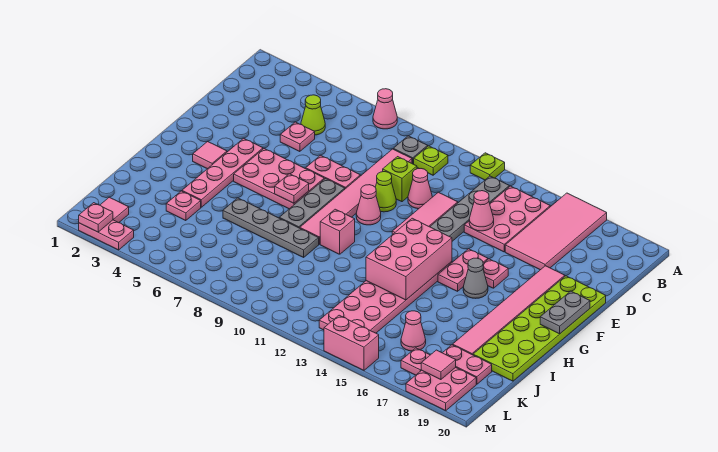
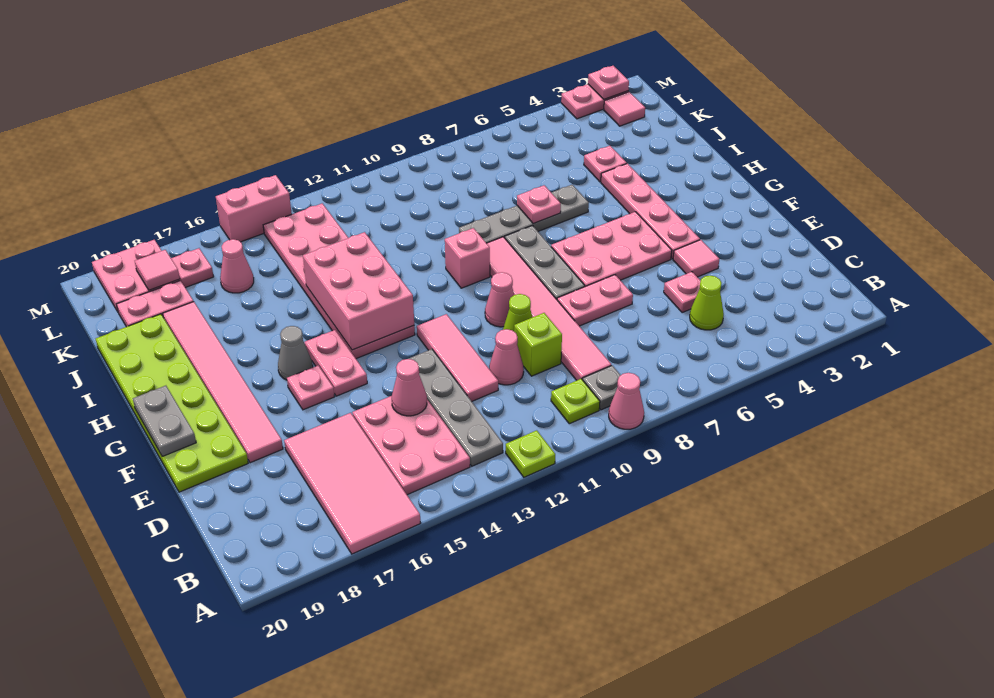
pink cone A7 level 1 -> pink cone A9 level 1
pink tile G3 level 1 -> pink tile E4 level 1
pink plate G7 level 2 -> pink plate I7 level 2

